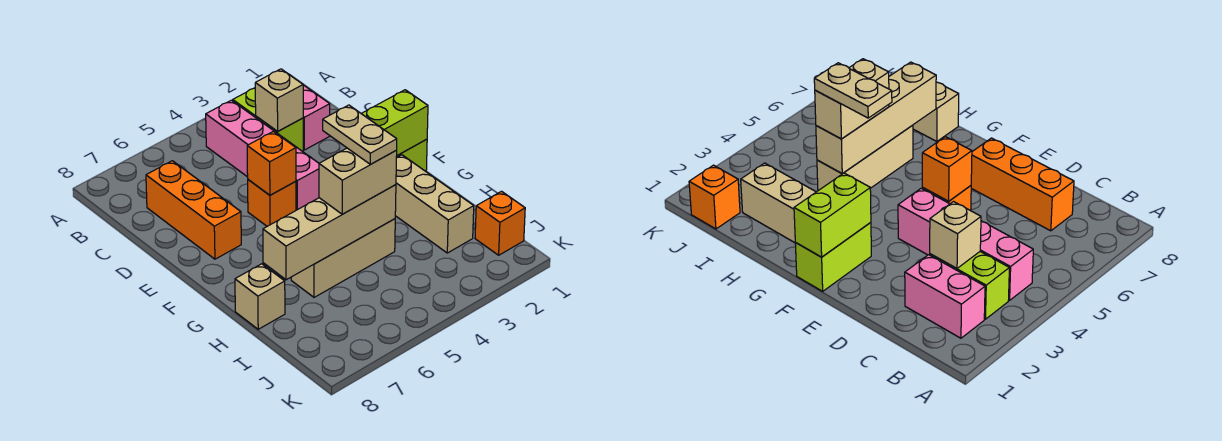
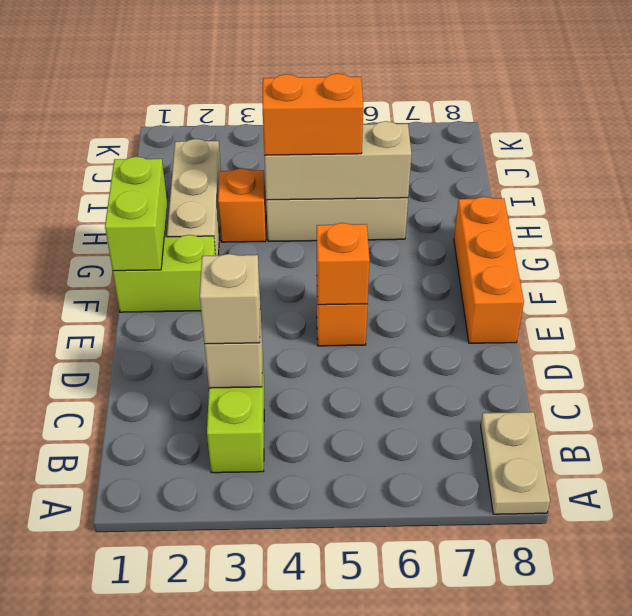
pink brick B2:C2 level 1 -> none
pink brick B4:E4 level 1 -> none
orange brick C7:E7 level 1 -> orange brick E8:G8 level 1
lime brick F1:F2 level 2 -> lime brick F1:G1 level 2
tan plate G4:H4 level 4 -> tan plate A8:B8 level 1
tan brick H4:H7 level 2 -> tan brick H4:H6 level 2
tan brick H4:H5 level 3 -> orange brick H4:H5 level 3
tan brick H8 level 1 -> tan brick C3 level 3
orange brick J1 level 1 -> orange brick H3 level 1

